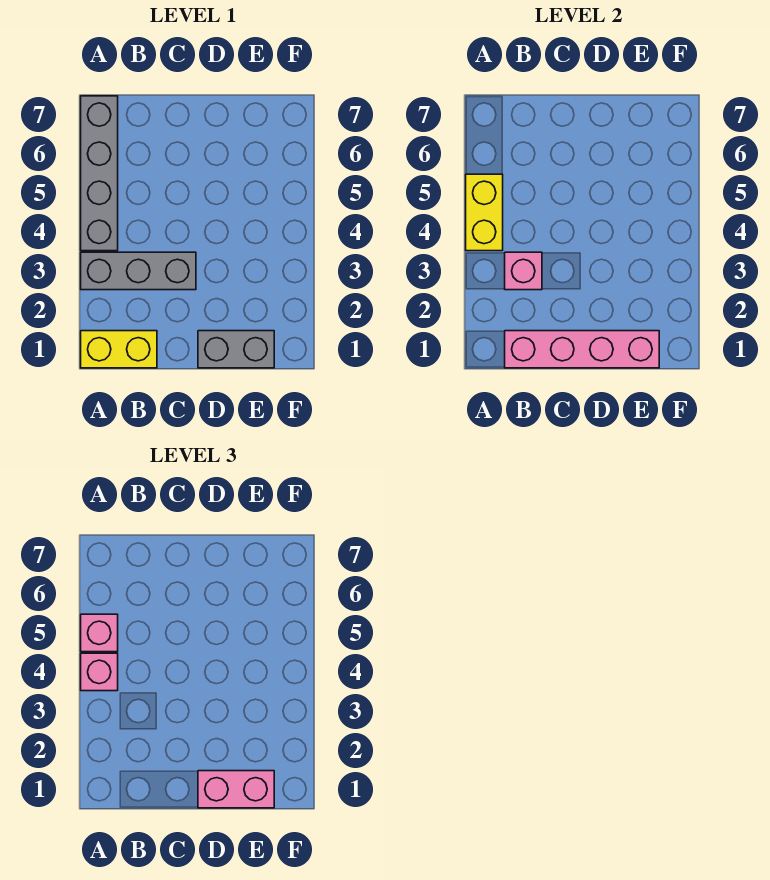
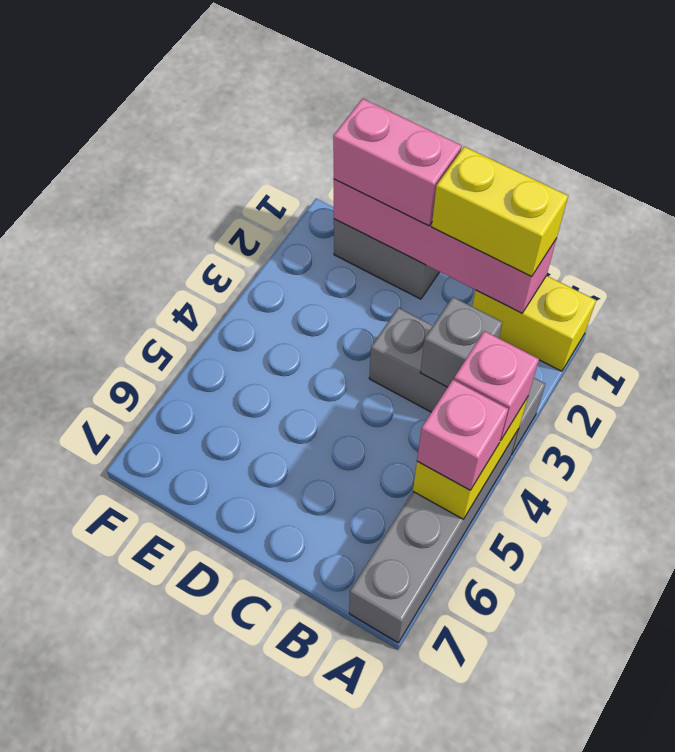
none -> yellow brick B1:C1 level 3
pink brick B3 level 2 -> grey brick B3 level 2

